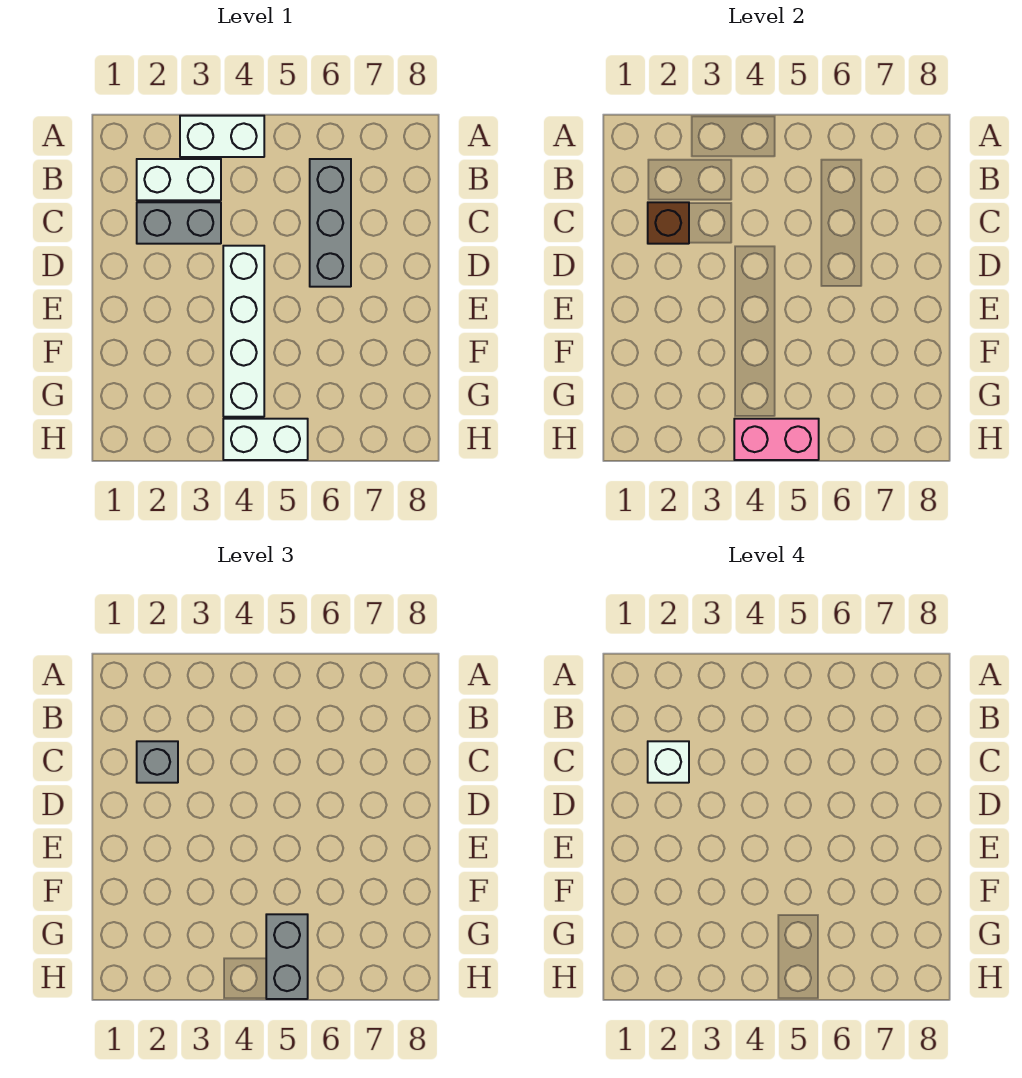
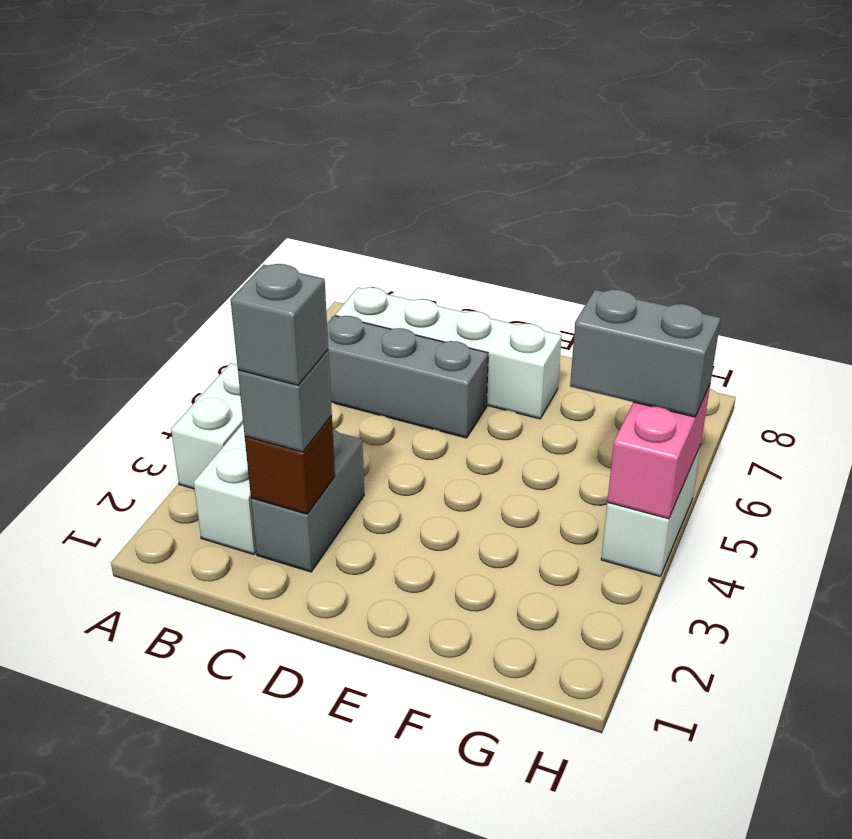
white brick C2 level 4 -> grey brick C2 level 4
white brick D4:G4 level 1 -> white brick B7:E7 level 1

